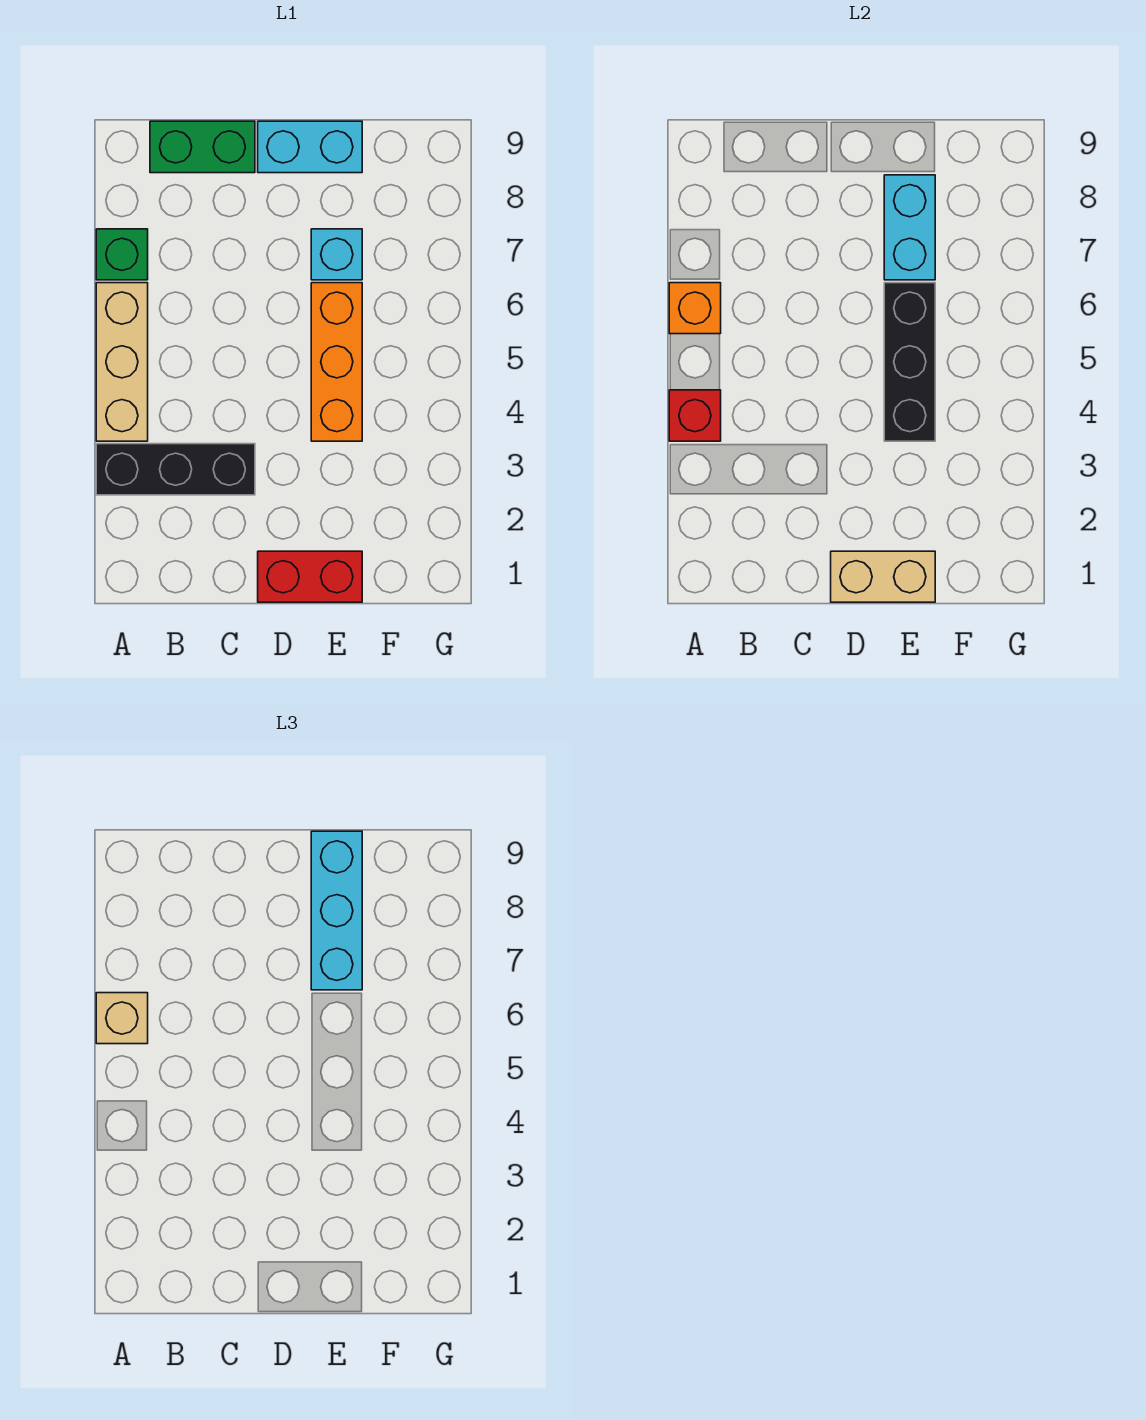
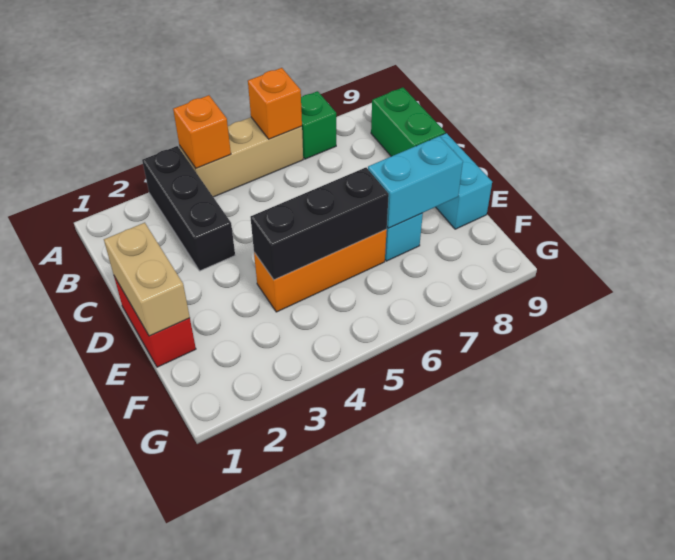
red brick A4 level 2 -> orange brick A4 level 2
tan brick A6 level 3 -> none
cyan brick E7:E9 level 3 -> none

